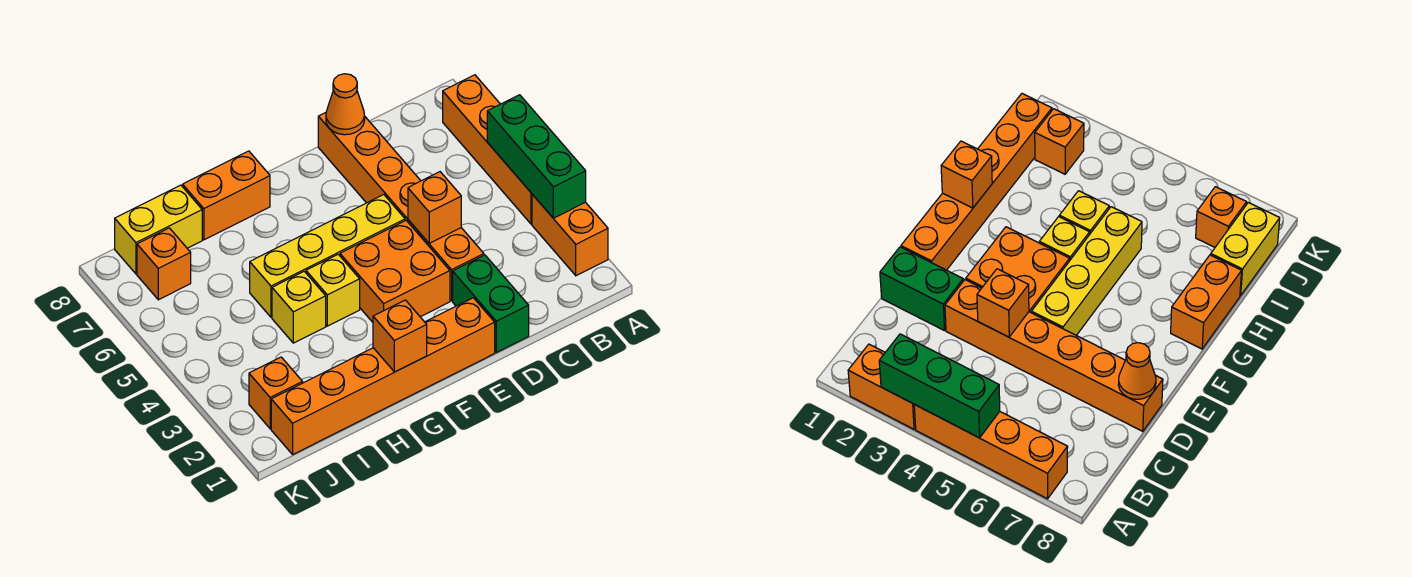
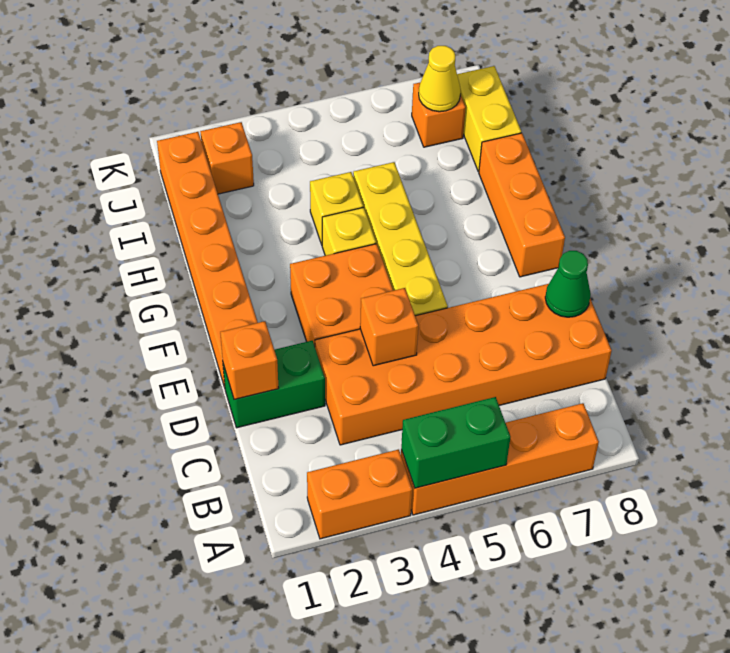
green brick A3:A5 level 2 -> green brick A4:A5 level 2
orange brick D3:D8 level 1 -> orange brick C3:D8 level 1
orange cone D8 level 2 -> green cone D8 level 2
orange brick G1 level 2 -> orange brick D1 level 2
orange brick G8:H8 level 1 -> orange brick F8:H8 level 1
none -> yellow cone J7 level 2

